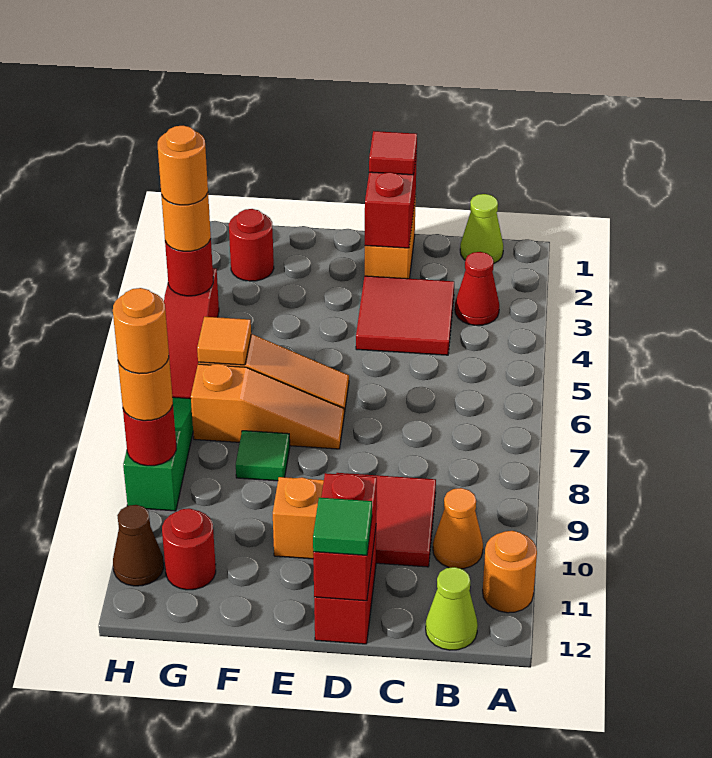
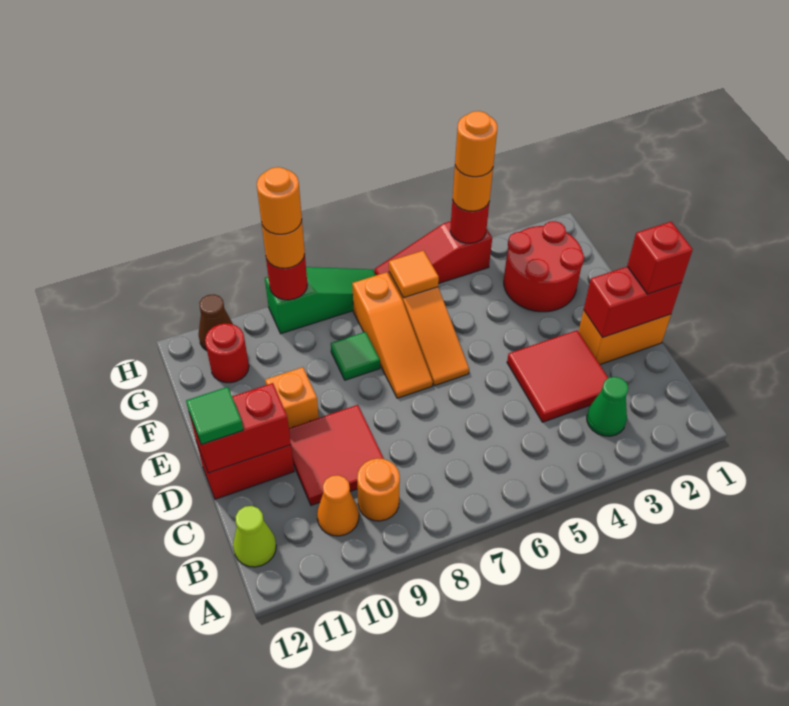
orange round brick A11 level 1 -> orange round brick B9 level 1
lime cone B1 level 1 -> none
red cone B3 level 1 -> green cone B3 level 1
red tile D1 level 3 -> red brick D1 level 3
red round brick G2 level 1 -> red round brick F2:G3 level 1

